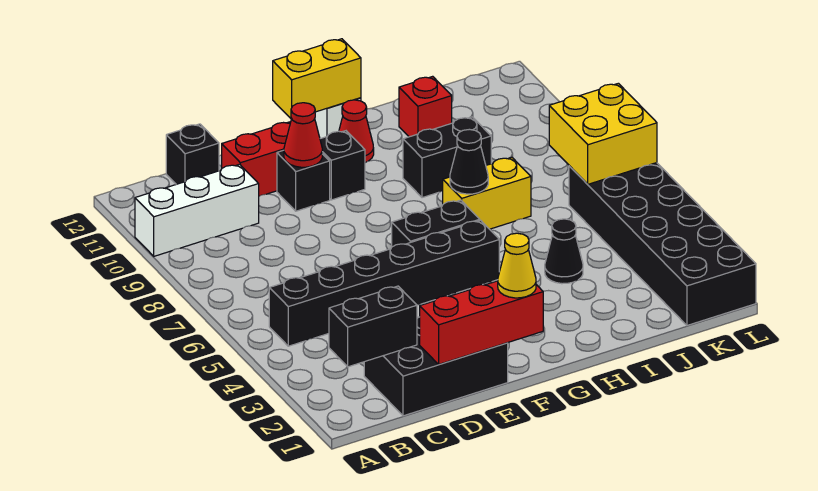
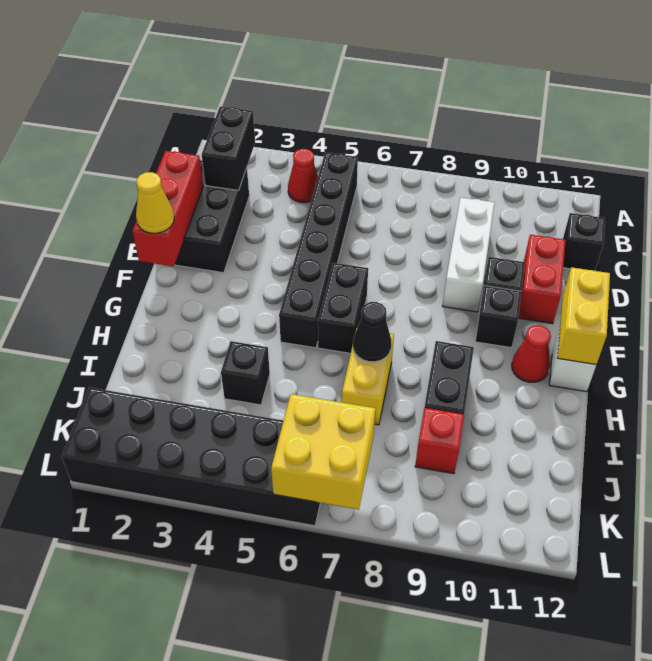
white brick A10:C10 level 1 -> white brick C9:E9 level 1
red cone E10 level 2 -> red cone B4 level 1
black cone I4 level 1 -> black brick I4 level 1
red brick I11 level 1 -> red brick J9 level 1

